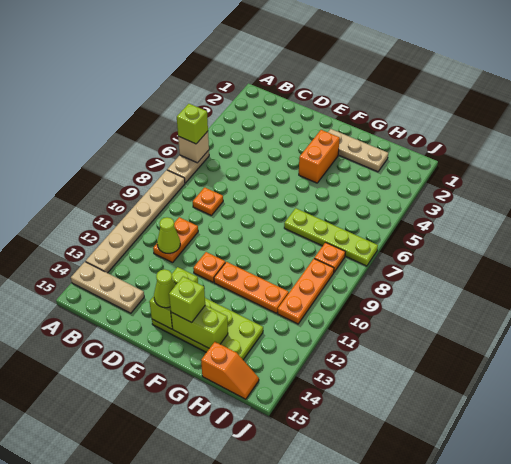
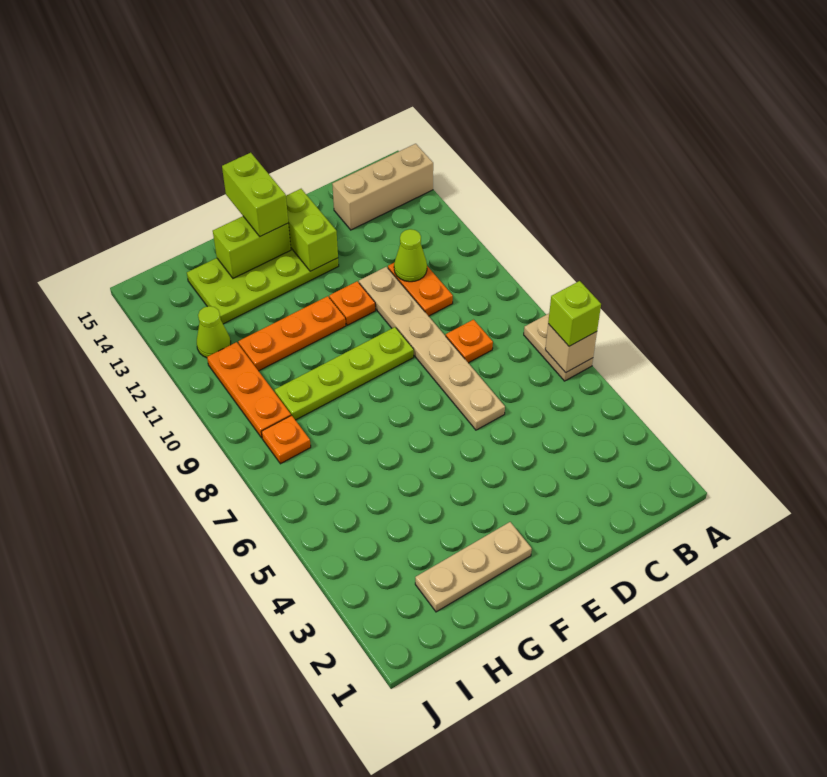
tan plate A8:A13 level 1 -> tan plate D6:D11 level 1
tan plate A14:C14 level 1 -> tan brick A14:C14 level 1
lime cone E14 level 3 -> lime cone I12 level 1
orange brick F3:F4 level 1 -> none
lime brick F14 level 3 -> lime brick F14:F15 level 3
lime plate G7:J7 level 1 -> lime plate E9:H9 level 1
orange slope H15:I15 level 1 top H -> none

